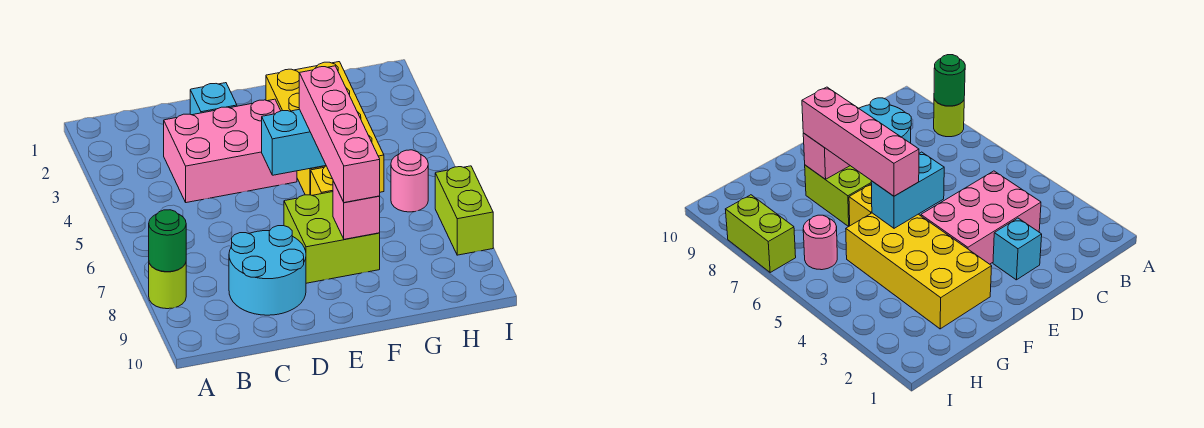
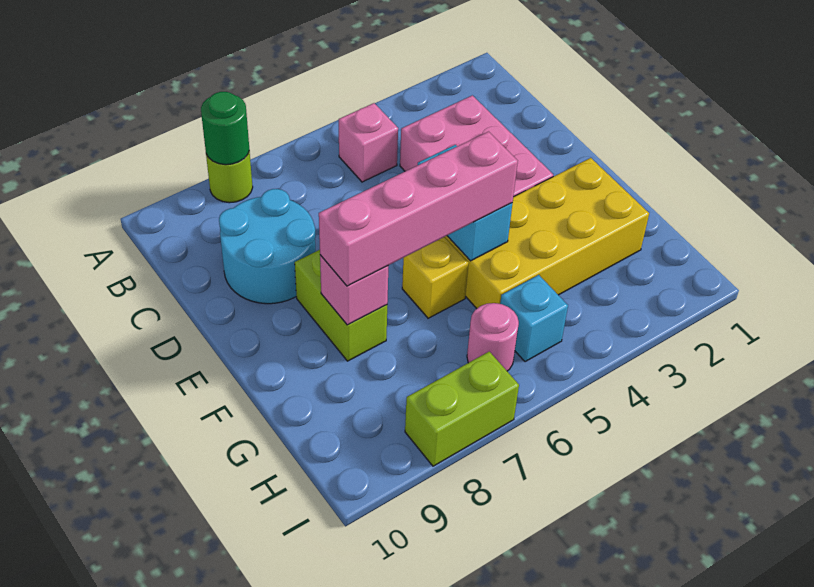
none -> pink brick B5 level 1
cyan brick D2 level 1 -> cyan brick H5 level 1
lime brick E7:F8 level 1 -> lime brick E8:F8 level 1

